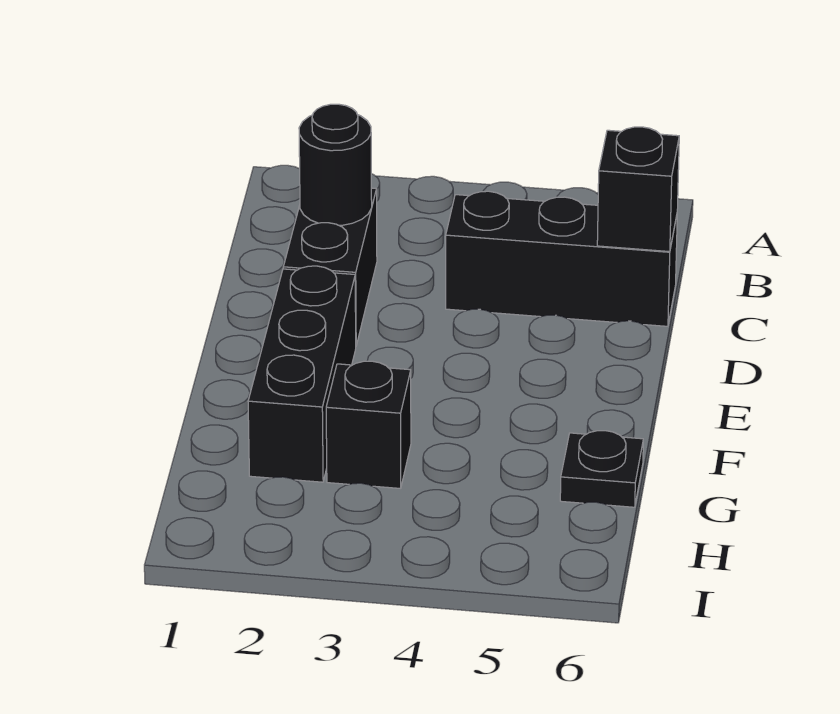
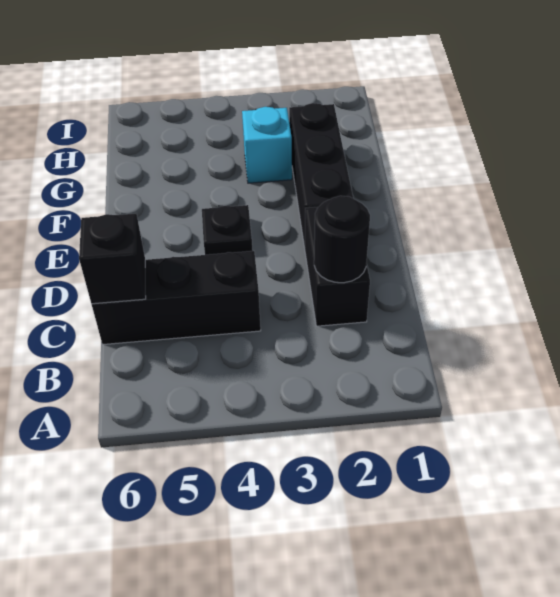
black brick G3 level 1 -> cyan brick G3 level 1
black plate G6 level 1 -> black plate E4 level 1

